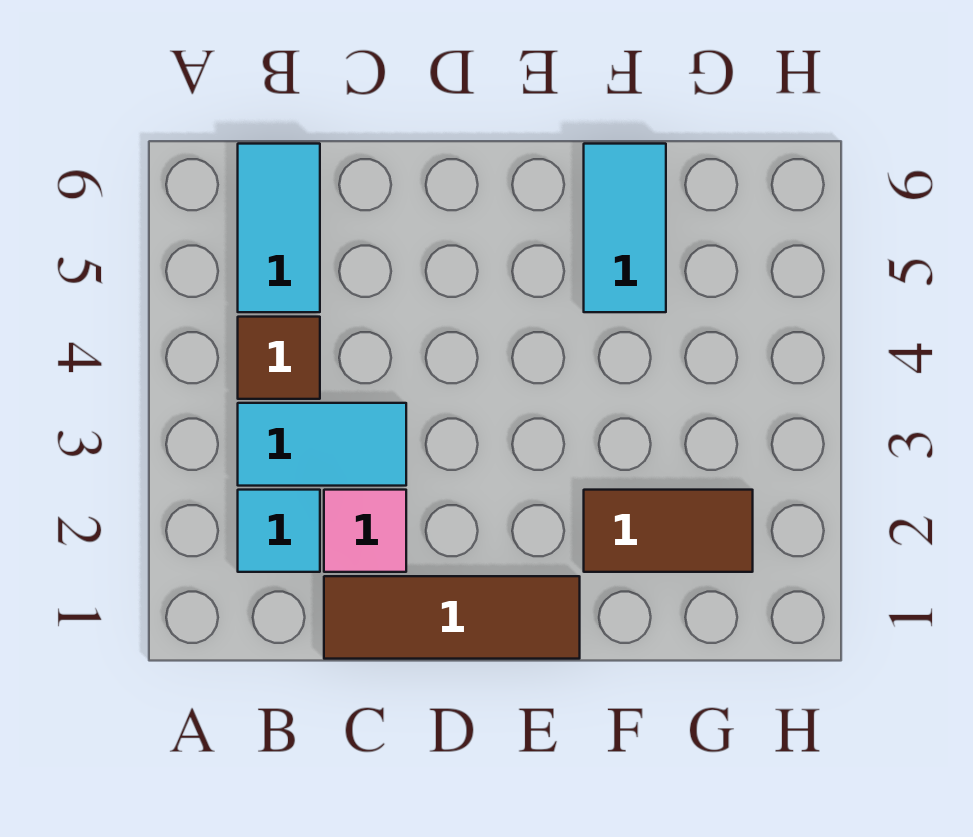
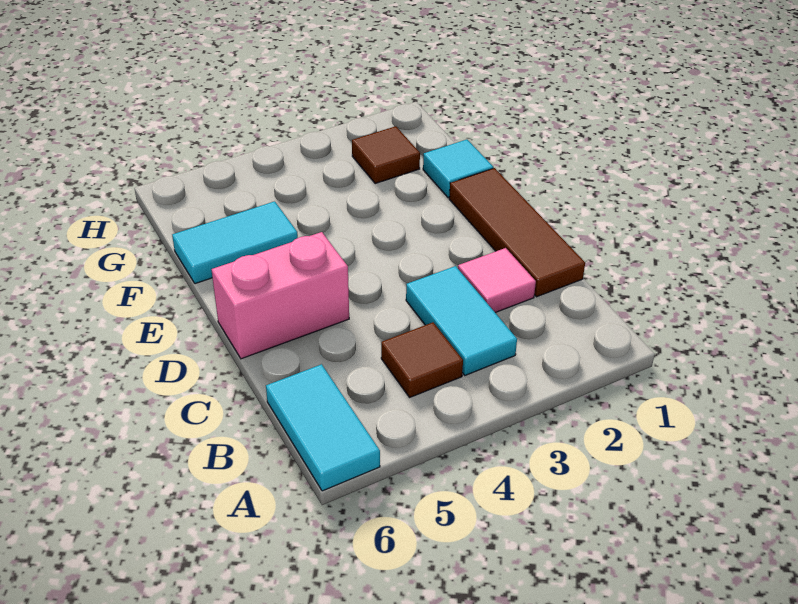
cyan tile B2 level 1 -> cyan tile F1 level 1
cyan tile B5:B6 level 1 -> cyan tile A6:B6 level 1
none -> pink brick D5:D6 level 1
brown tile F2:G2 level 1 -> brown tile G2 level 1

